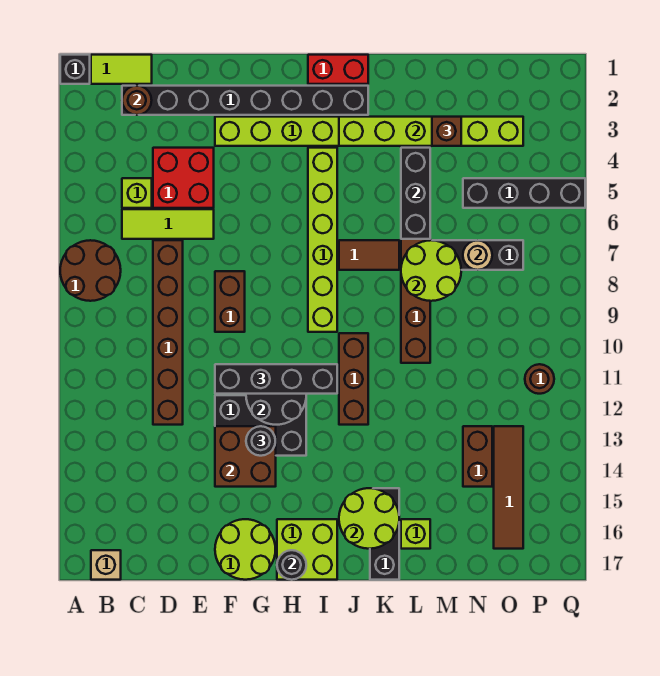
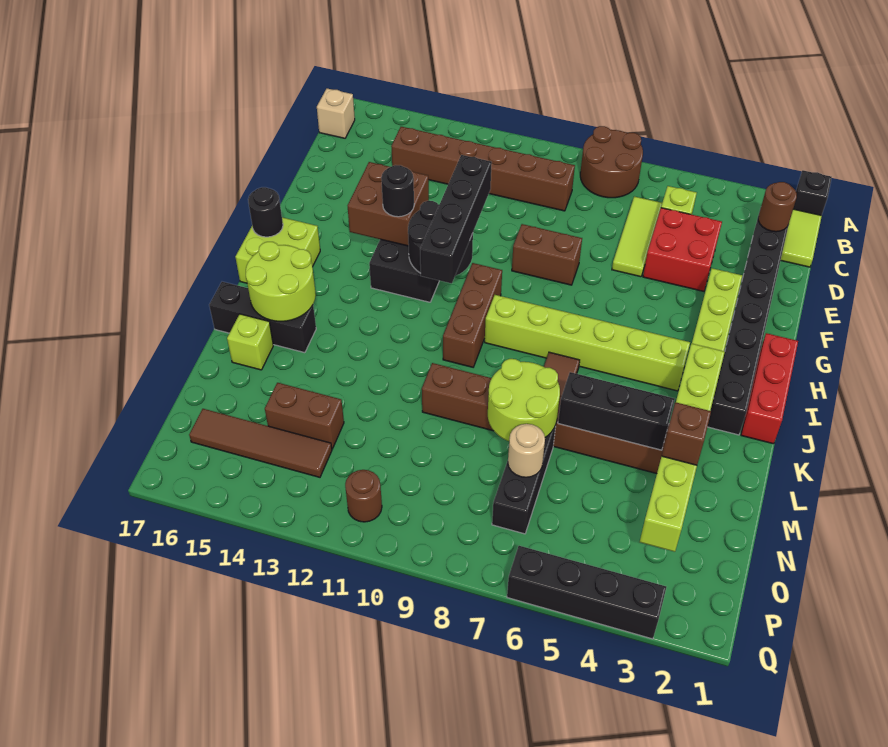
brown brick D7:D12 level 1 -> brown brick C9:C14 level 1
lime round brick F16:G17 level 1 -> none
red brick I1:J1 level 1 -> red brick H1:J1 level 1
brown brick J10:J12 level 1 -> brown brick H10:J10 level 1
black brick N5:Q5 level 1 -> black brick Q3:Q6 level 1

